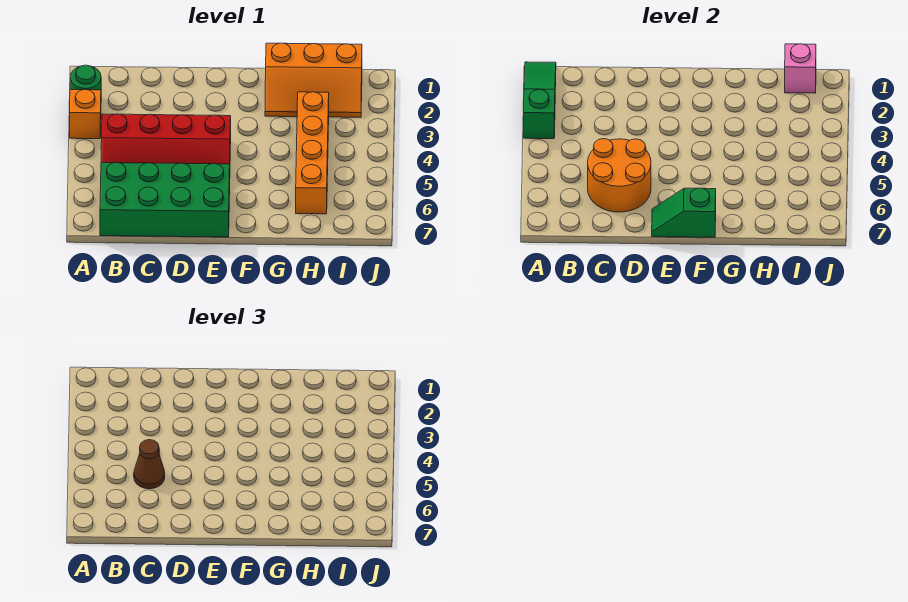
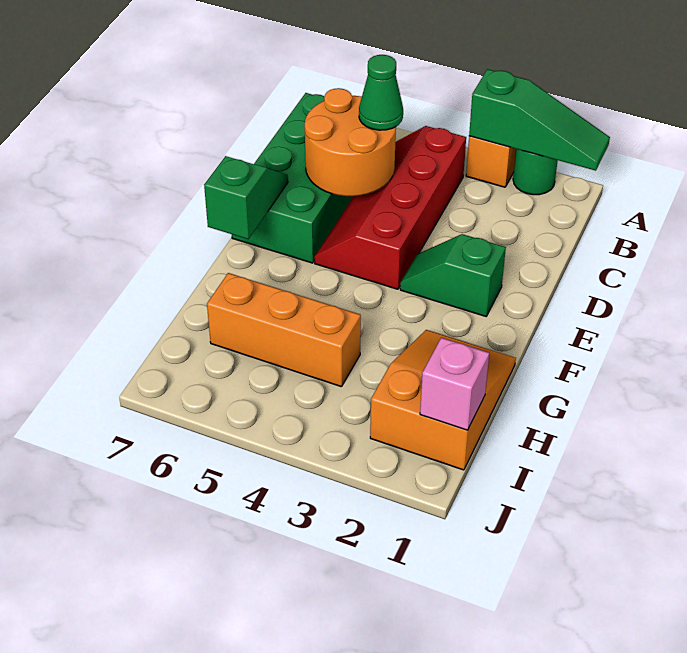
brown cone C5 level 3 -> green cone C5 level 3
none -> green slope E2:E3 level 1 top 2
orange slope G1:I2 level 1 top 1 -> orange slope G1:I2 level 1 top I
orange brick H3:H6 level 1 -> orange brick H4:H6 level 1

